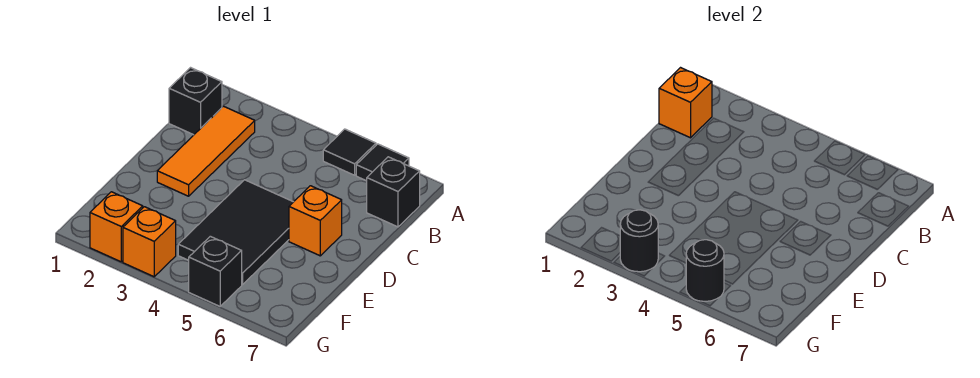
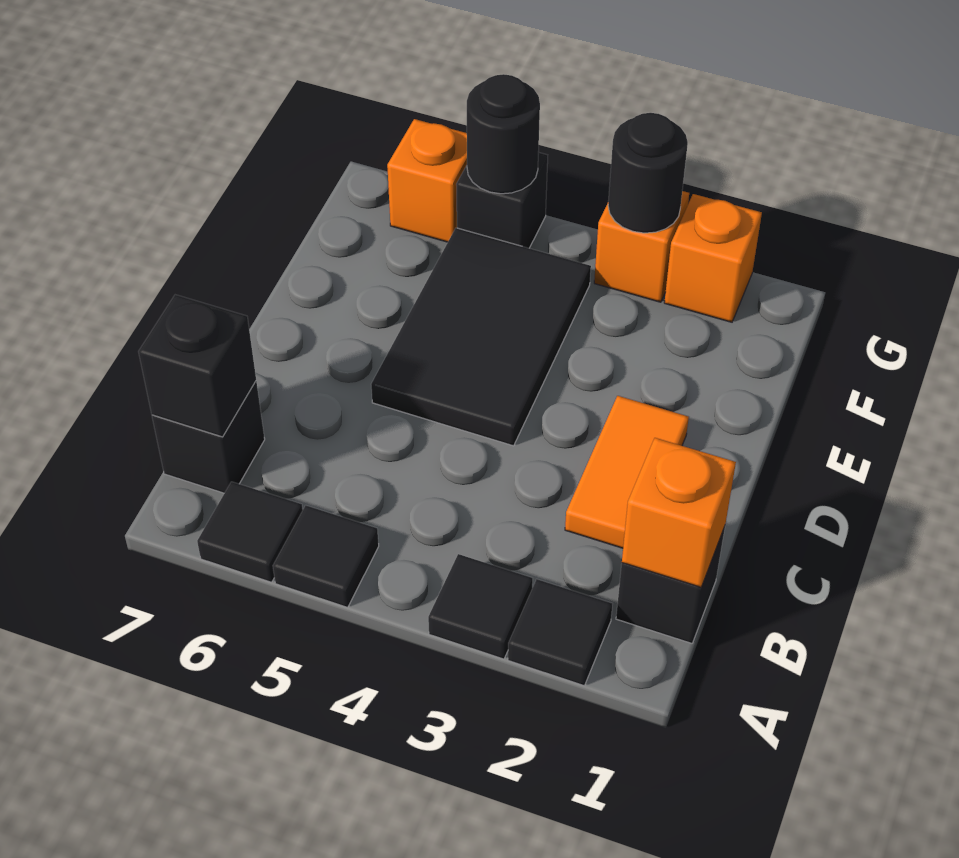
none -> black tile A2 level 1
none -> black tile A3 level 1
orange tile B2:D2 level 1 -> orange tile C2:D2 level 1
none -> black brick B7 level 2
orange brick D6 level 1 -> orange brick G6 level 1

